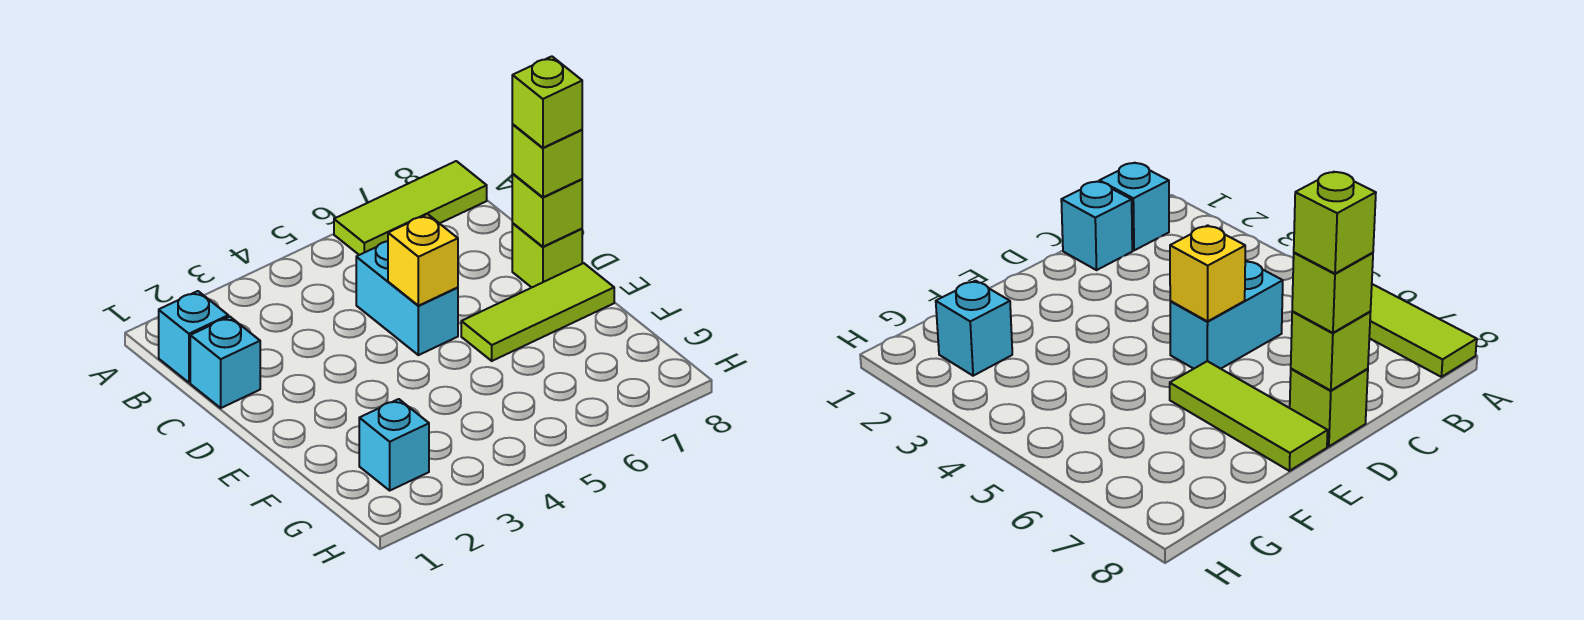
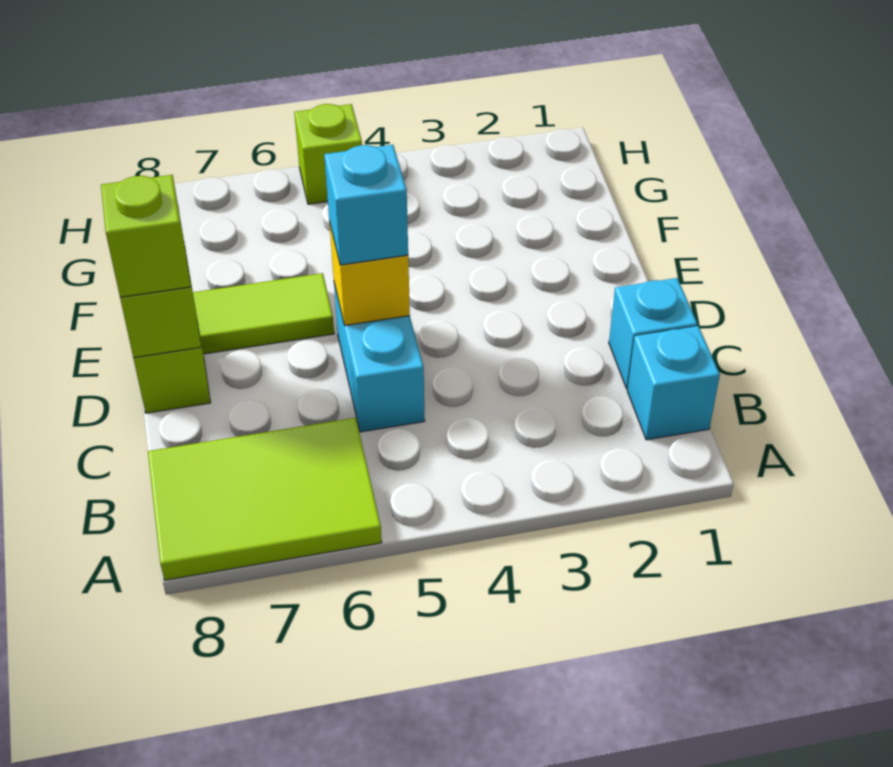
lime tile A6:A8 level 1 -> lime tile A6:B8 level 1
lime brick D8 level 4 -> lime brick H5 level 1
cyan brick G2 level 1 -> cyan brick D5 level 3

